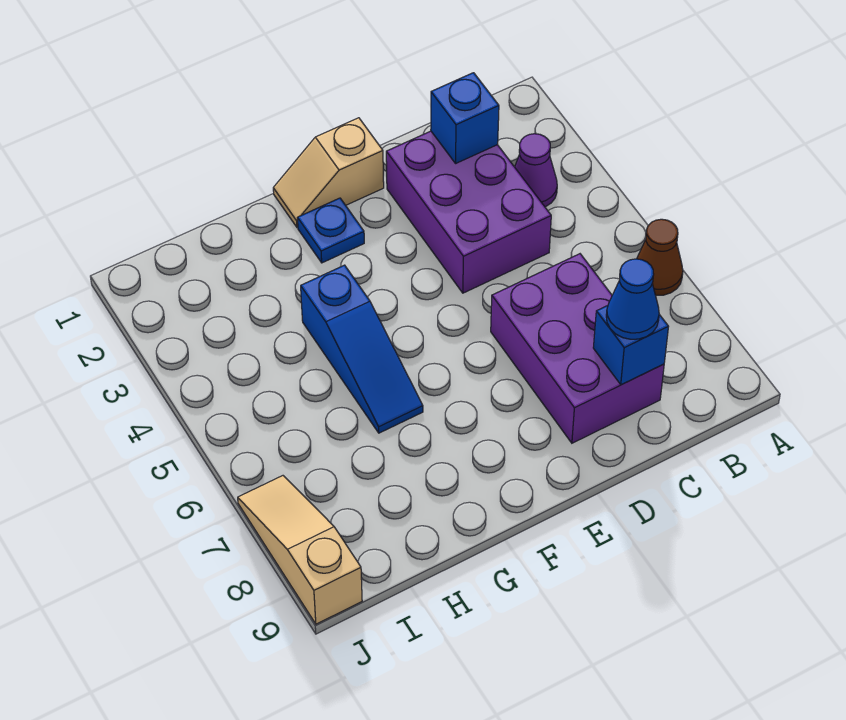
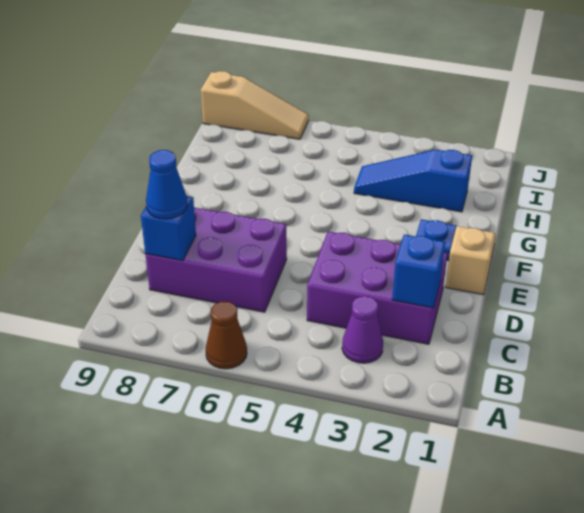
blue slope G4:G6 level 1 top 4 -> blue slope H2:H4 level 1 top 2

